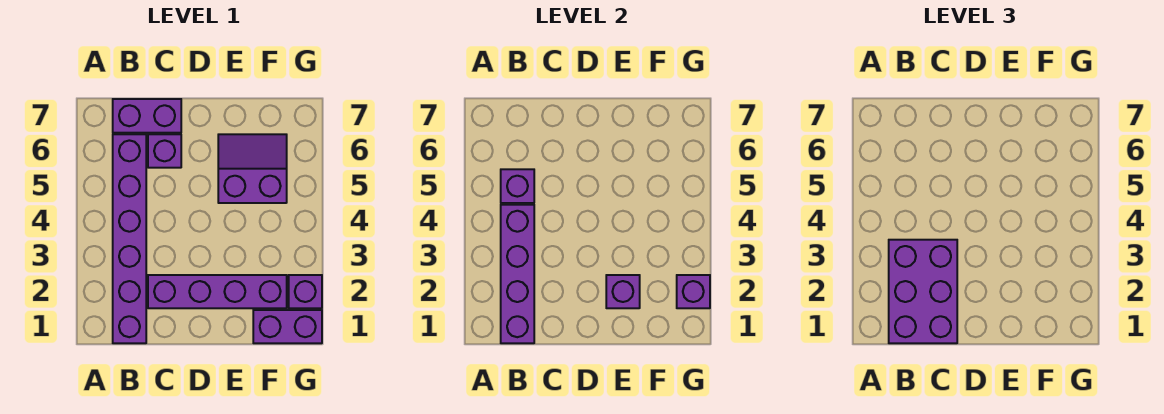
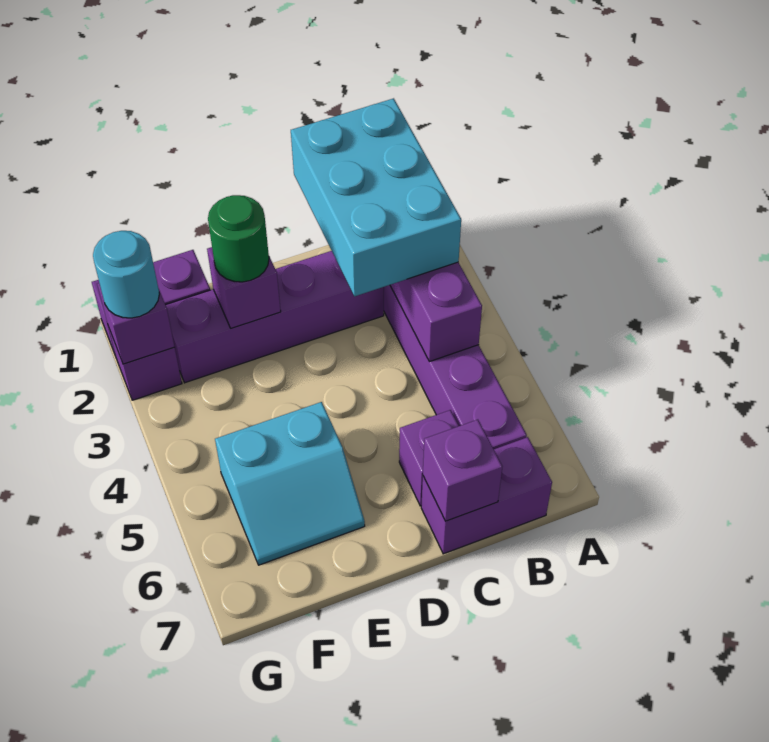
purple brick B1:C3 level 3 -> cyan brick B1:C3 level 3
purple brick B5 level 2 -> purple brick C7 level 2
none -> green round brick E2 level 3
purple slope E5:F6 level 1 top 5 -> cyan slope E5:F6 level 1 top 5
none -> cyan round brick G2 level 3

